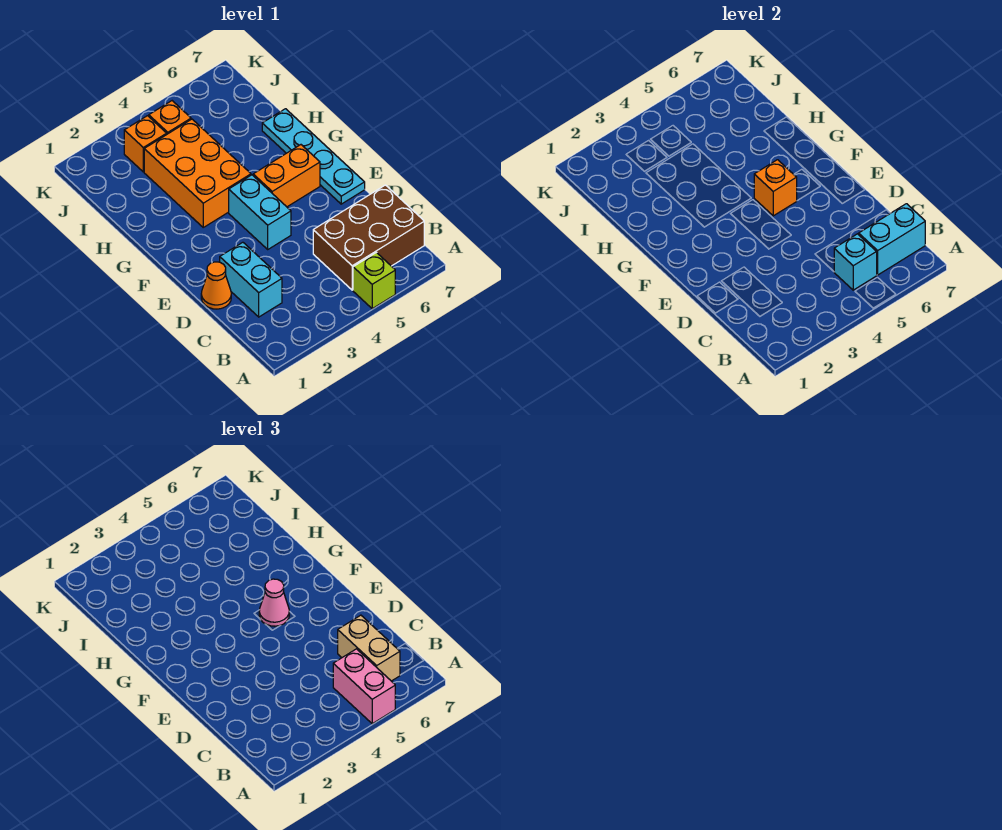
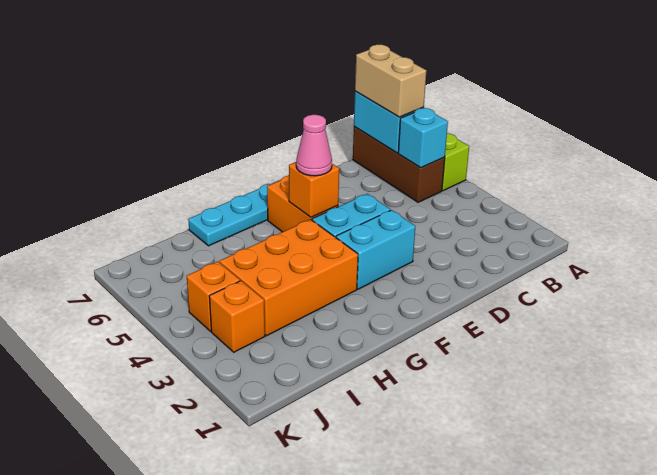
pink brick A5:B5 level 3 -> none
brown brick B5:C7 level 1 -> brown brick B5:B7 level 1
tan brick B6:C6 level 3 -> tan brick B6:B7 level 3
cyan brick C2:D2 level 1 -> cyan brick E3:F3 level 1
orange cone D1 level 1 -> none

